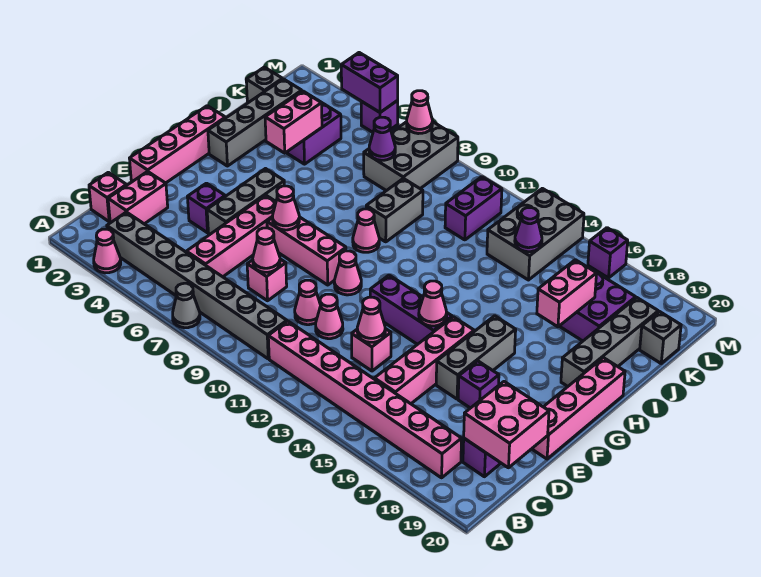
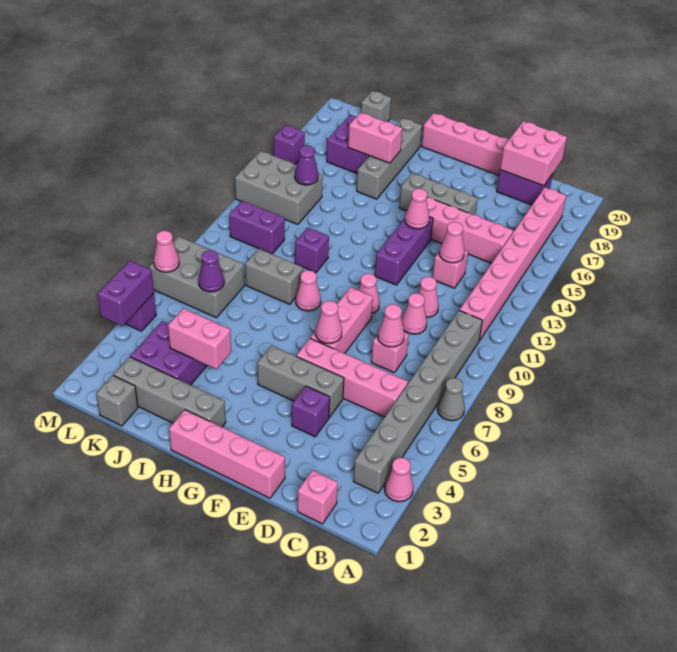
pink brick C2:D2 level 1 -> none
purple brick E17 level 1 -> purple brick I11 level 1
grey brick H19:K19 level 1 -> grey brick I16:I19 level 1

